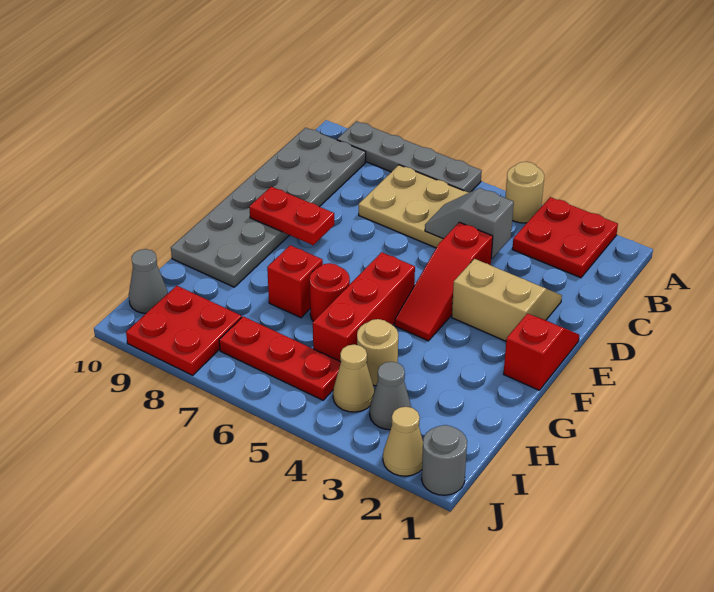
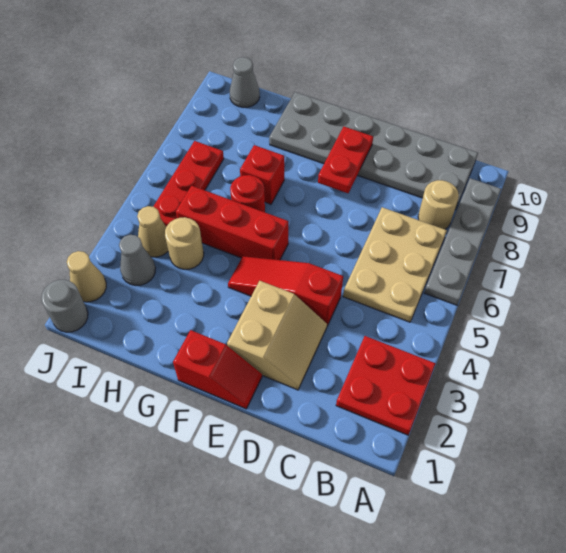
tan round brick A4 level 1 -> tan round brick B8 level 1
grey slope C4:C5 level 2 top 4 -> none
red plate I8:J9 level 1 -> none

